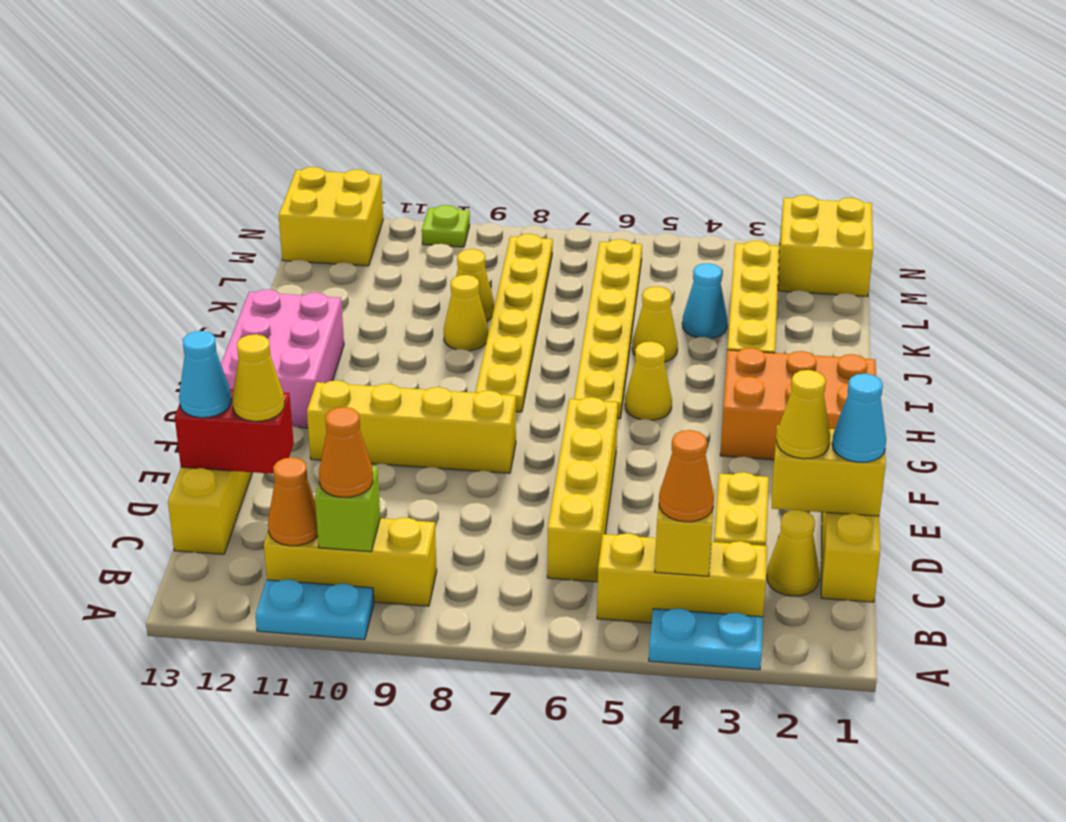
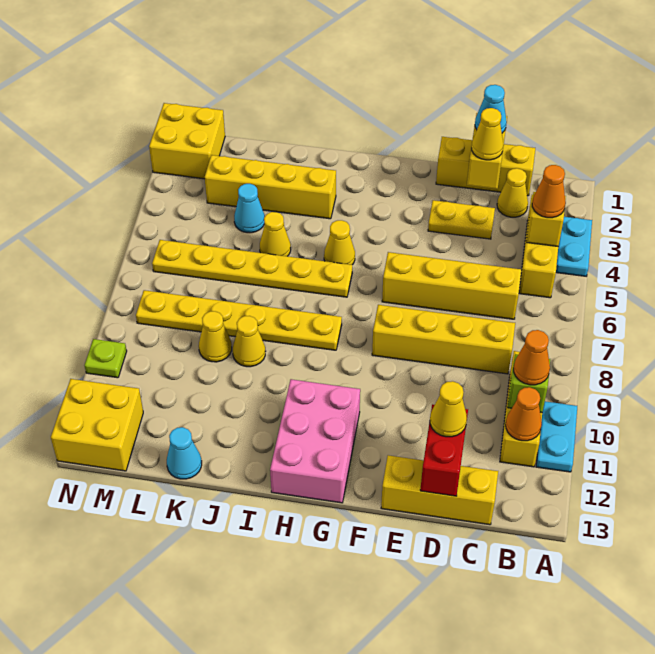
cyan cone D13 level 3 -> cyan cone K13 level 1
yellow brick F8:F11 level 1 -> yellow brick C8:F8 level 1
orange brick G1:H3 level 1 -> none
pink brick G12:I13 level 1 -> pink brick G11:H13 level 1

